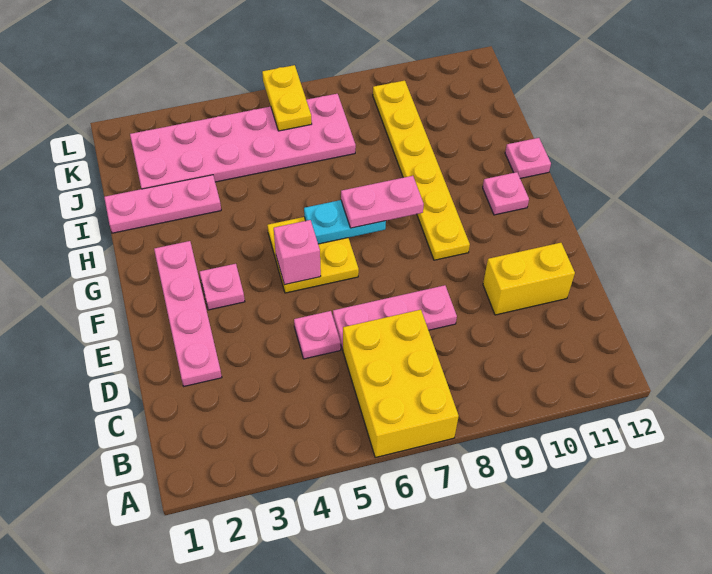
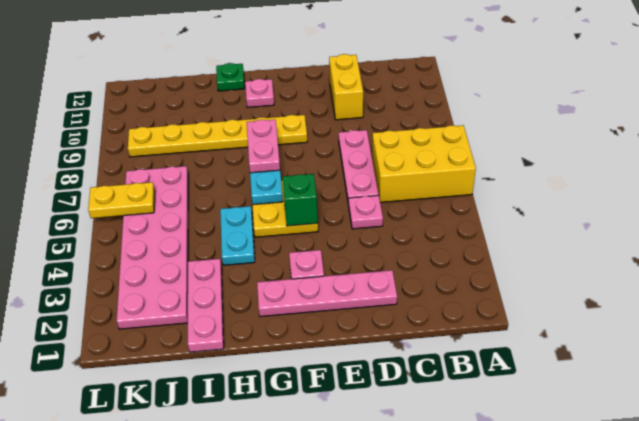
pink brick F5 level 2 -> green brick F5 level 2
none -> cyan plate H4:H5 level 1
pink plate H12 level 1 -> green plate H12 level 1

